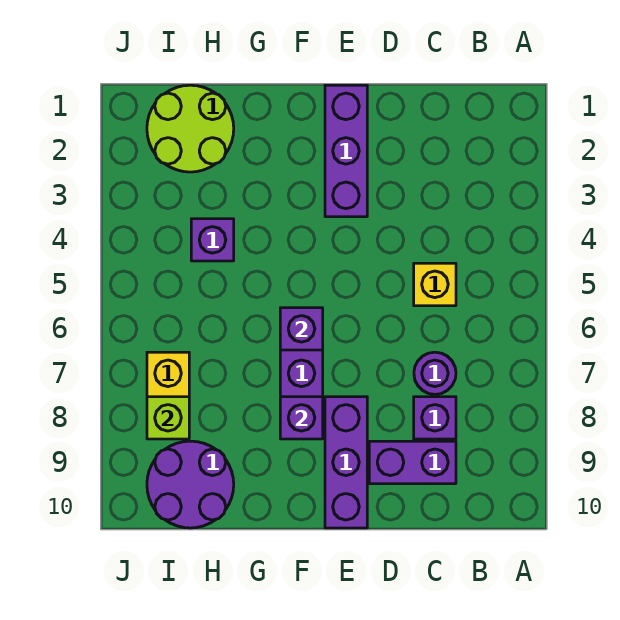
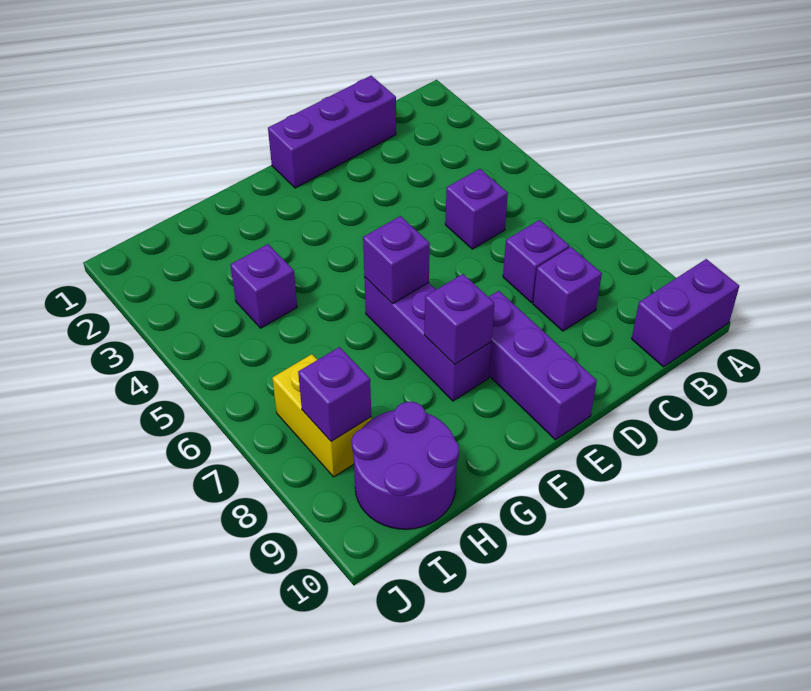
yellow brick C5 level 1 -> purple brick C5 level 1
purple round brick C7 level 1 -> purple brick C7 level 1
purple brick C9:D9 level 1 -> purple brick A10:B10 level 1
purple brick E1:E3 level 1 -> purple brick C1:E1 level 1
lime round brick H1:I2 level 1 -> none
lime brick I8 level 2 -> purple brick I8 level 2

